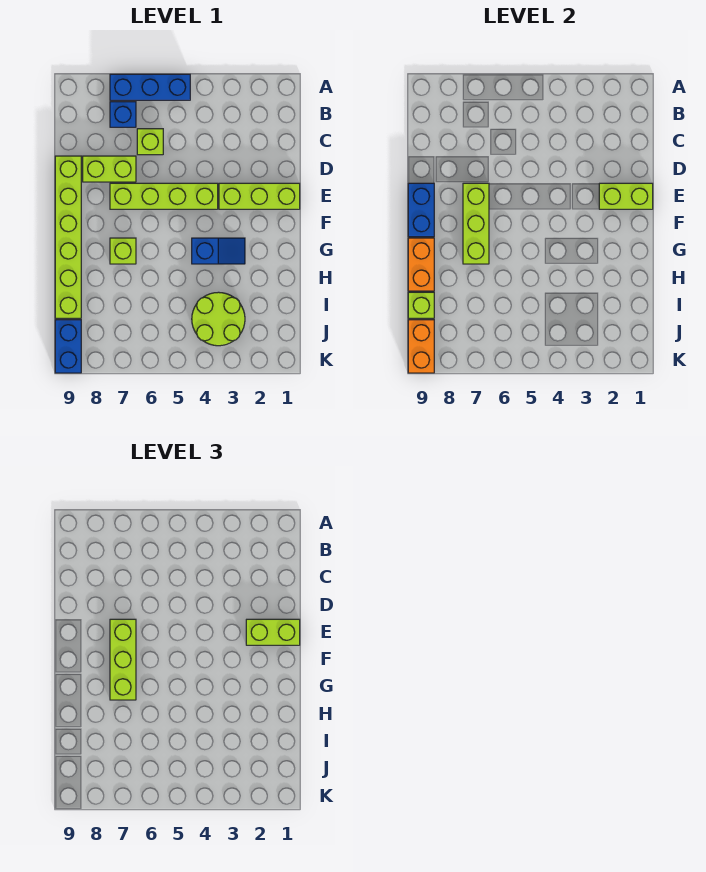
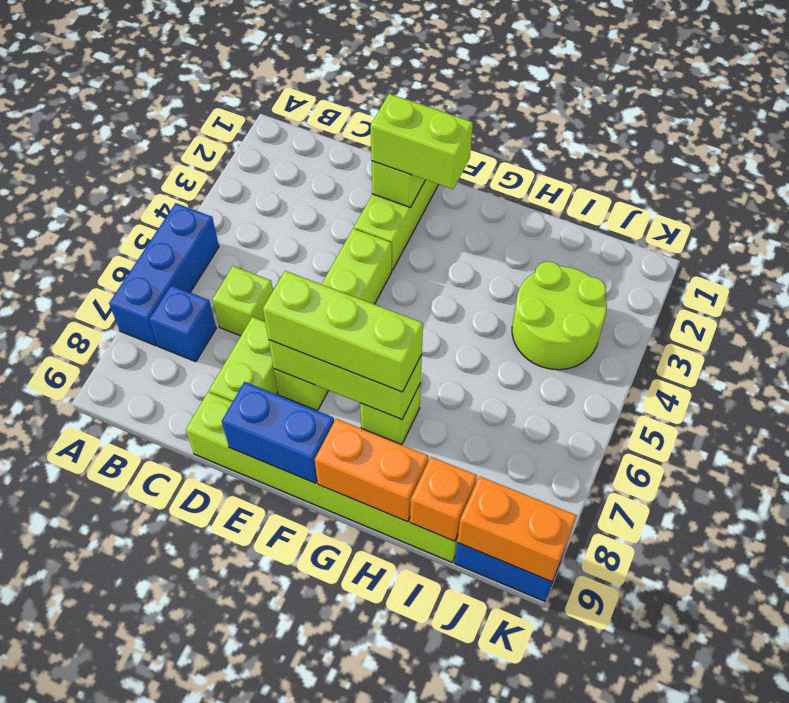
lime brick E1:E2 level 3 -> lime brick E2:F2 level 3
blue slope G3:G4 level 1 top 4 -> none
lime brick I9 level 2 -> orange brick I9 level 2

